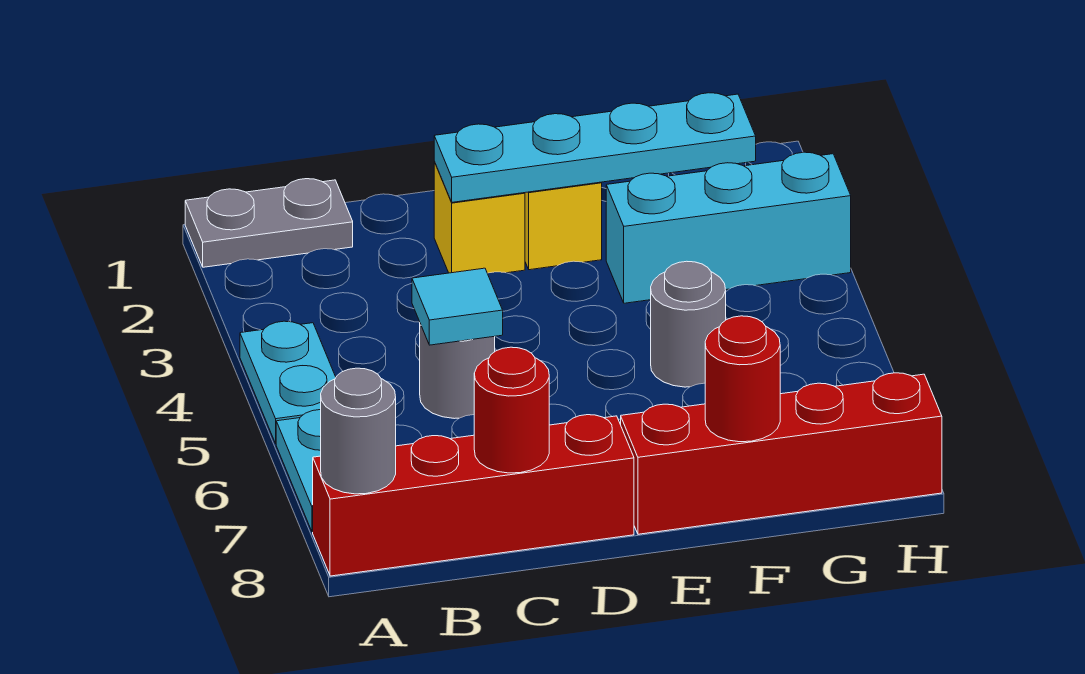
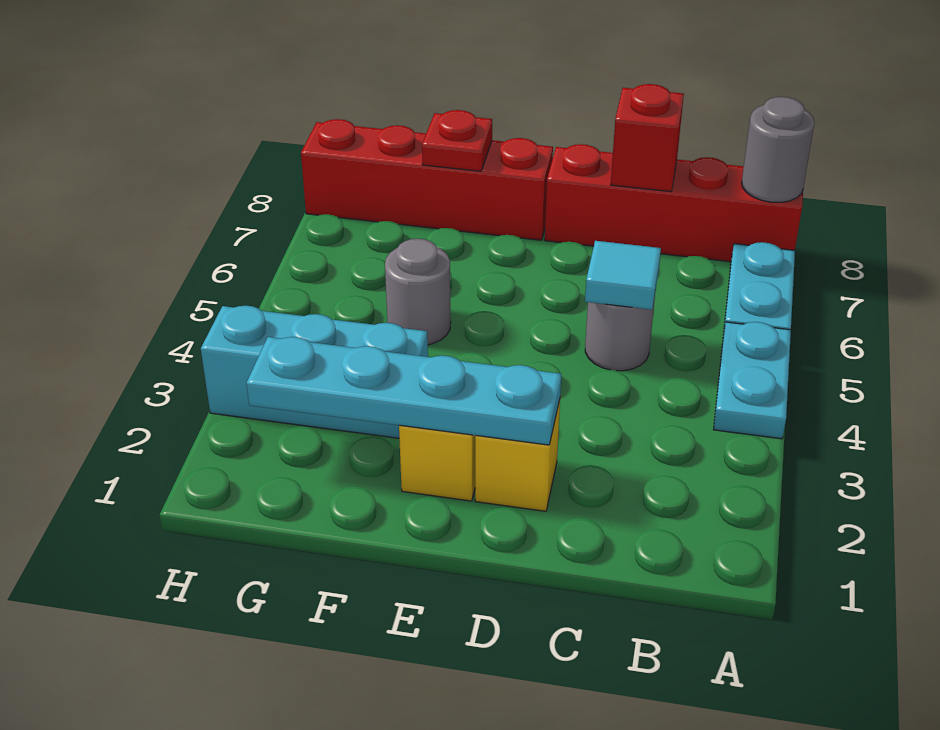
grey plate A1:B1 level 1 -> none
red round brick C8 level 2 -> red brick C8 level 2
red round brick F8 level 2 -> red plate F8 level 2

